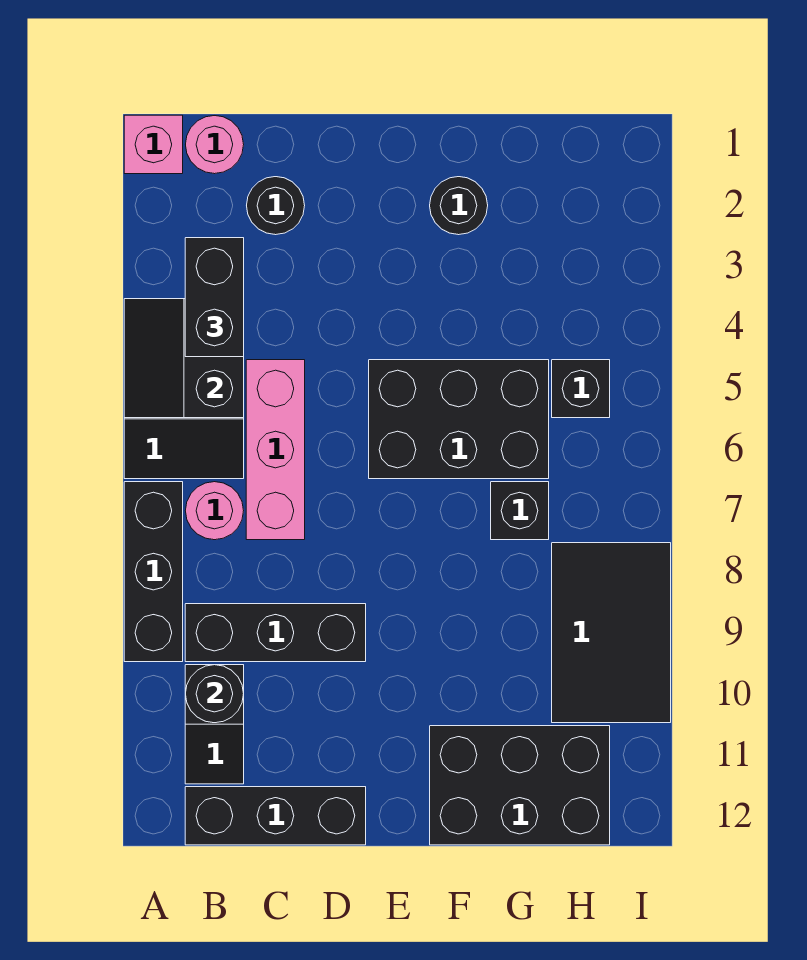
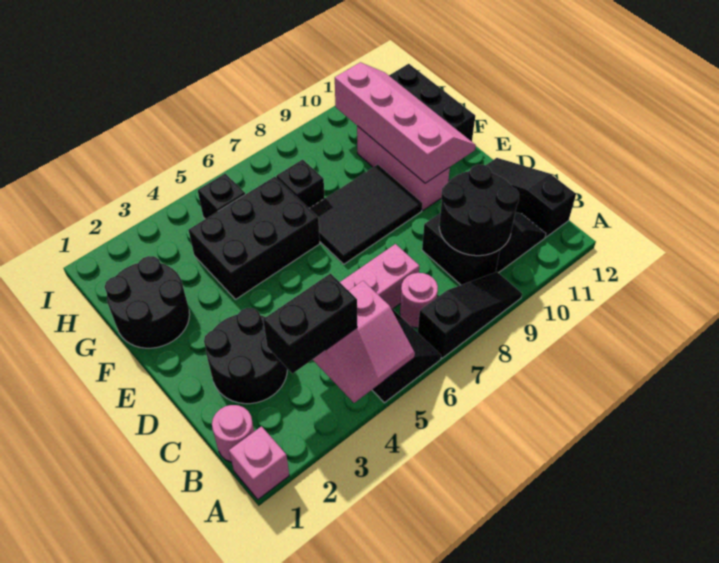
black slope A4:B5 level 2 top B -> pink slope A4:B5 level 2 top B
black brick A7:A9 level 1 -> black slope A7:A9 level 1 top 7
black brick B9:D9 level 1 -> black brick B9:C9 level 1
black round brick B10 level 2 -> black round brick B9:C10 level 2
black brick B12:D12 level 1 -> black slope B12:D12 level 1 top B
black round brick C2 level 1 -> black round brick C2:D3 level 1
black brick E5:G6 level 1 -> black brick F4:G6 level 1
none -> pink brick E10:G10 level 1
none -> pink slope E10:H11 level 2 top 10
black round brick F2 level 1 -> black round brick F1:G2 level 1
black tile H8:I10 level 1 -> black tile E7:F9 level 1

